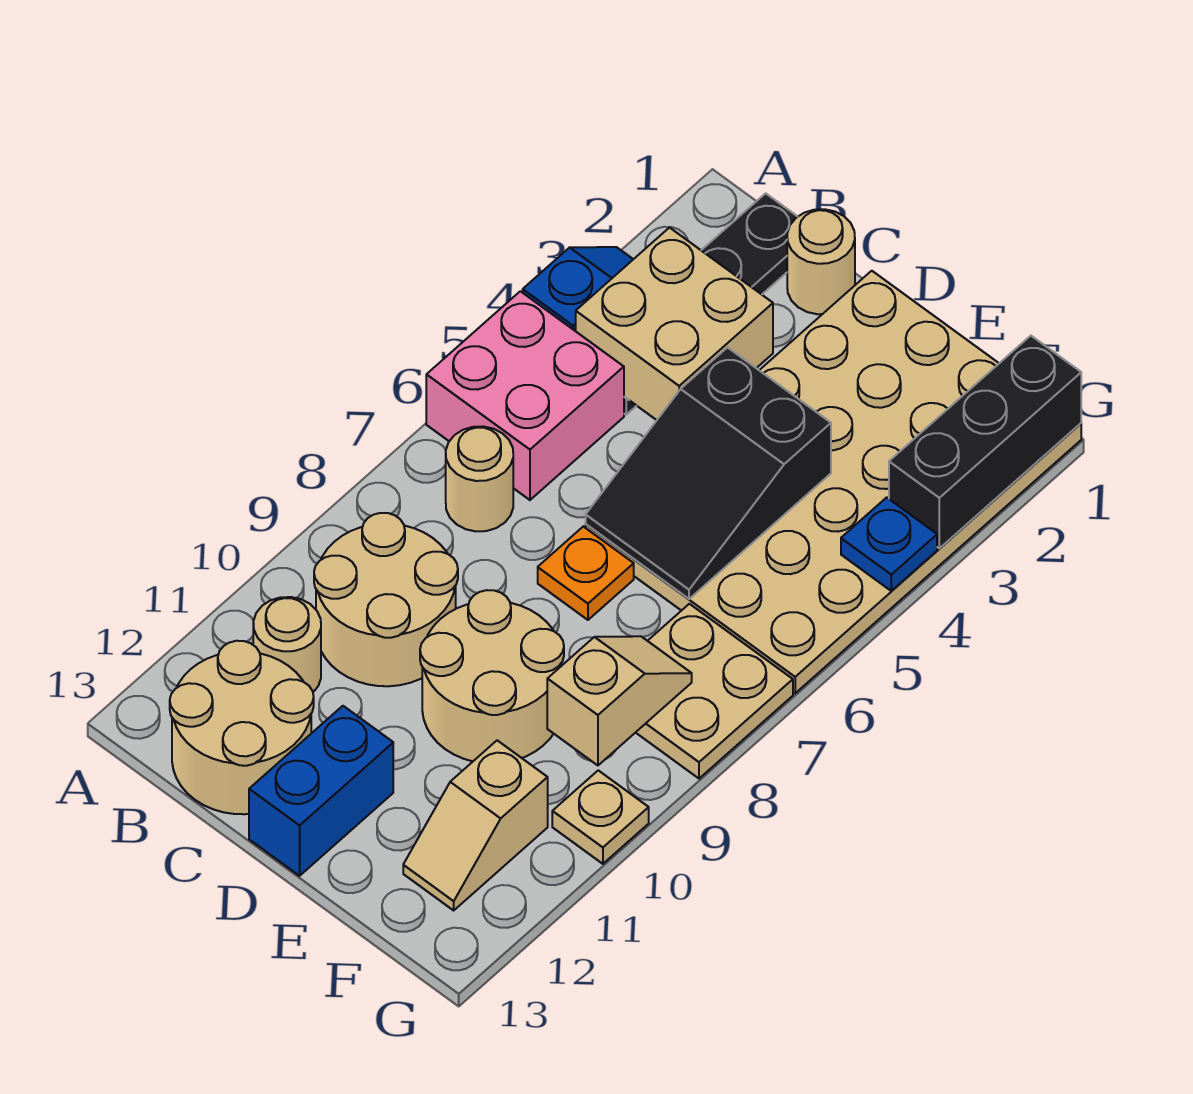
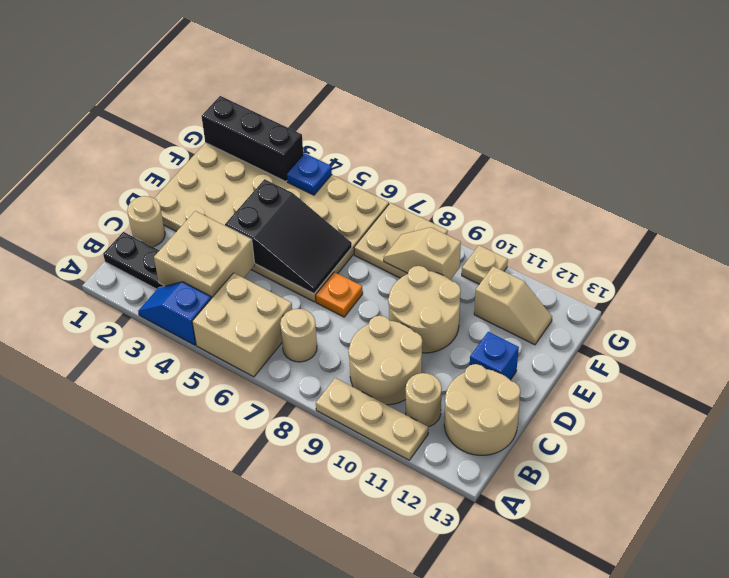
pink brick A5:B6 level 1 -> tan brick A5:B6 level 1
none -> tan plate A9:A11 level 1
blue brick D12:D13 level 1 -> blue brick D12 level 1

